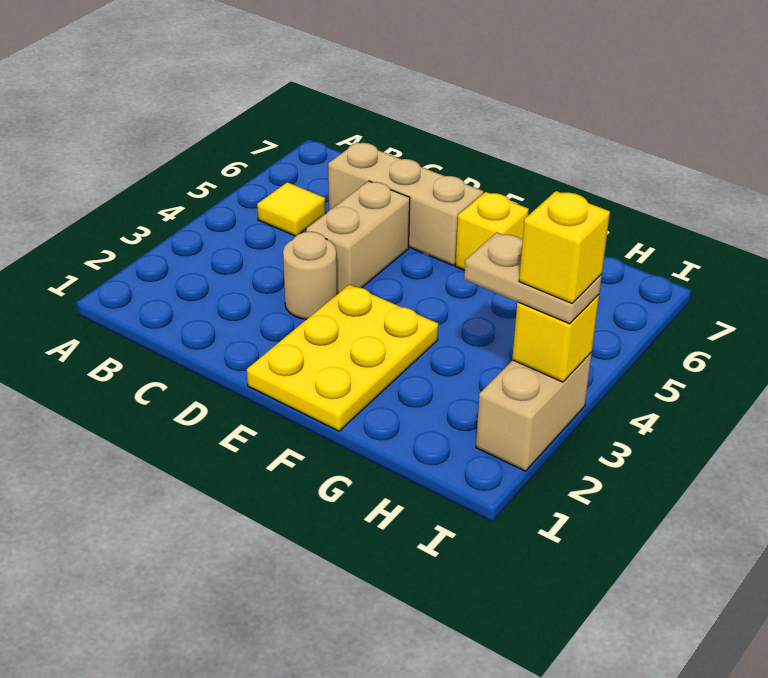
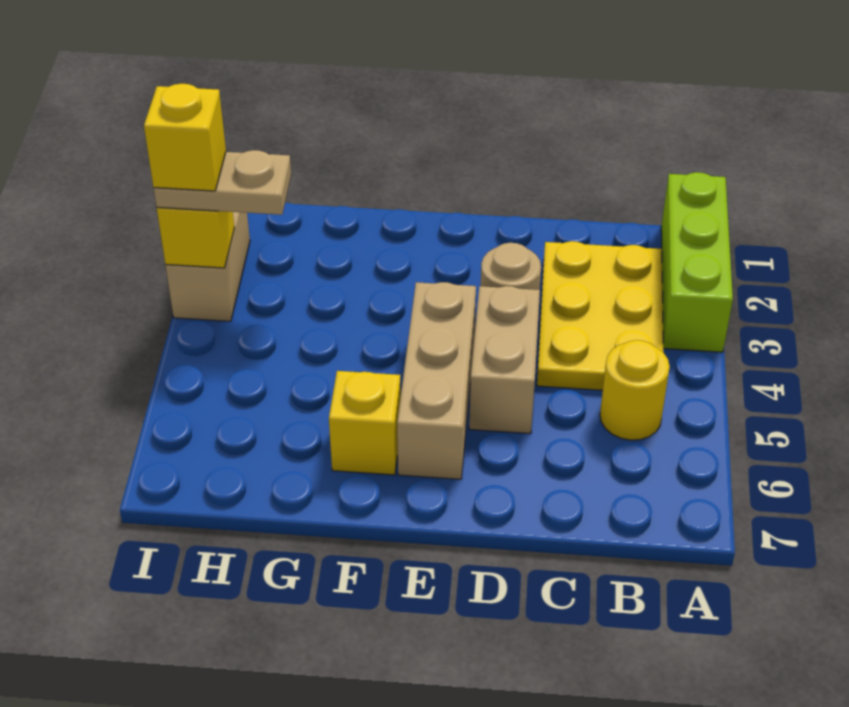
none -> lime brick A1:A3 level 1
yellow tile B5 level 1 -> yellow round brick B5 level 1
tan brick C6:E6 level 1 -> tan brick E4:E6 level 1
yellow plate E1:F3 level 1 -> yellow plate B2:C4 level 1

